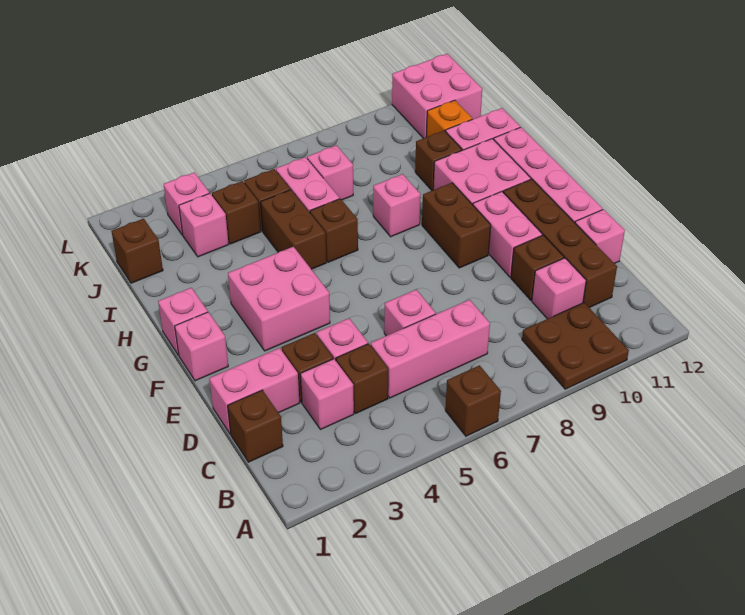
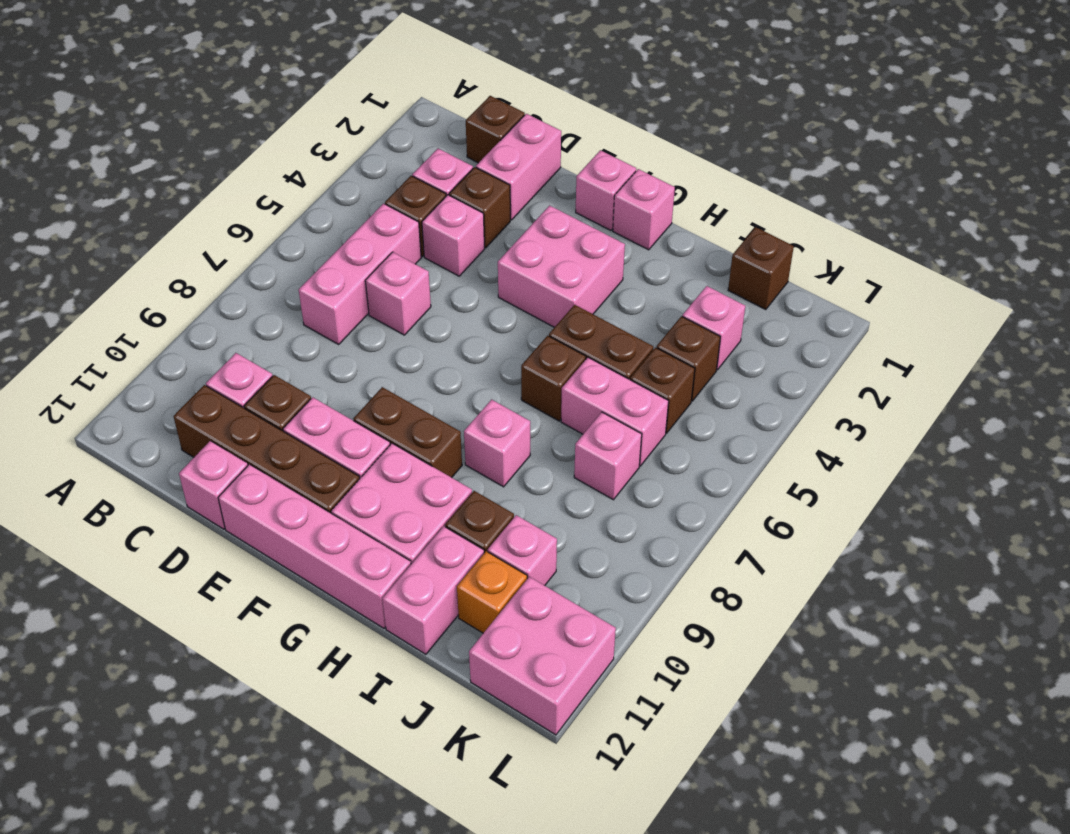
brown brick A6 level 1 -> none
brown plate A9:B10 level 1 -> none
pink brick K3 level 1 -> pink brick J10 level 1

